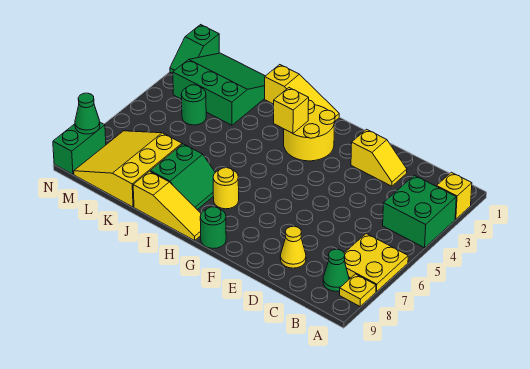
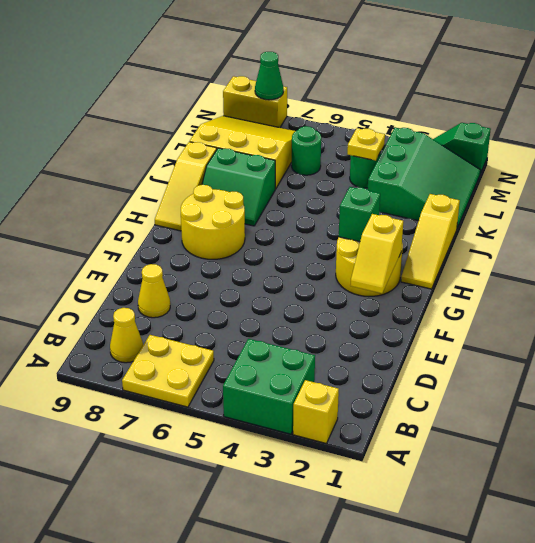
yellow plate A8 level 1 -> yellow plate L4 level 2
green cone B8 level 1 -> yellow cone B8 level 1
yellow slope D2:E2 level 1 top E -> yellow slope F2:G2 level 2 top G
green round brick G9 level 1 -> green round brick L6 level 1
yellow brick H3 level 2 -> green brick H3 level 2
yellow round brick H7 level 1 -> yellow round brick G7:H8 level 1
green brick N8:N9 level 1 -> yellow brick N8:N9 level 1

